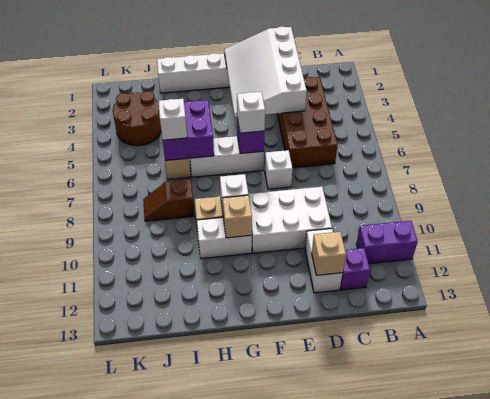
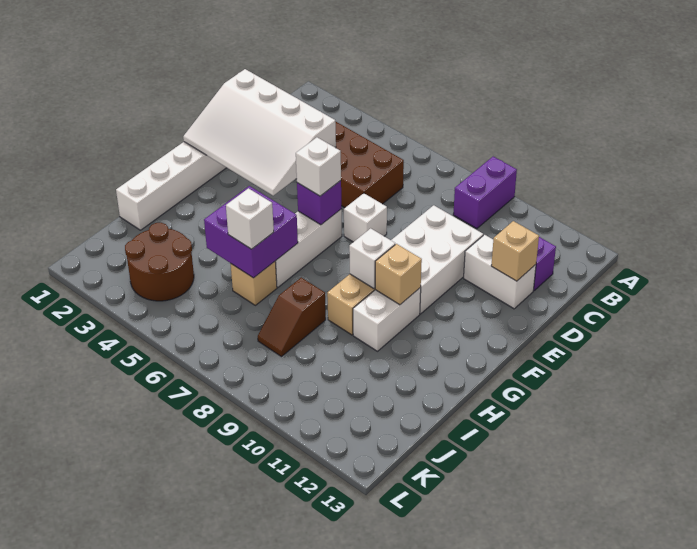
purple brick A11:B11 level 1 -> purple brick A9:B9 level 1

